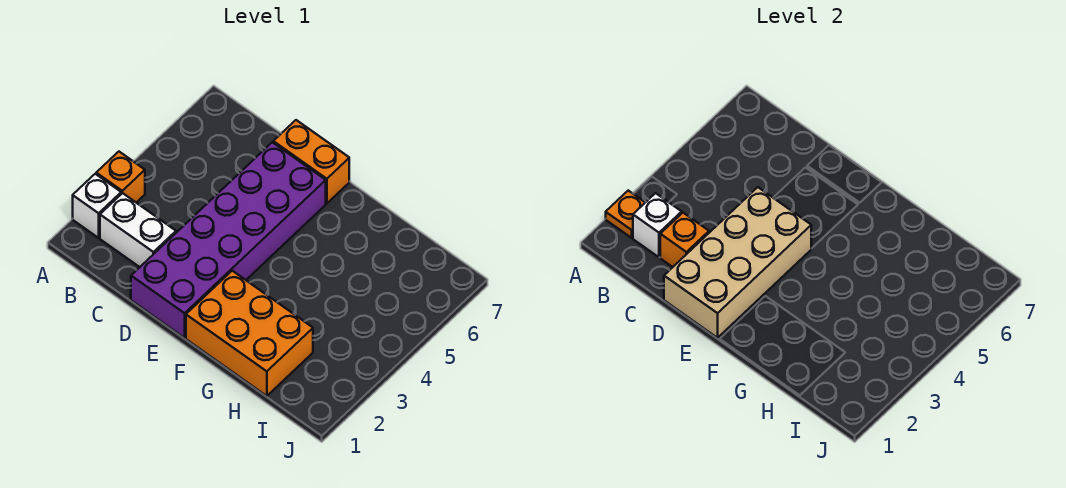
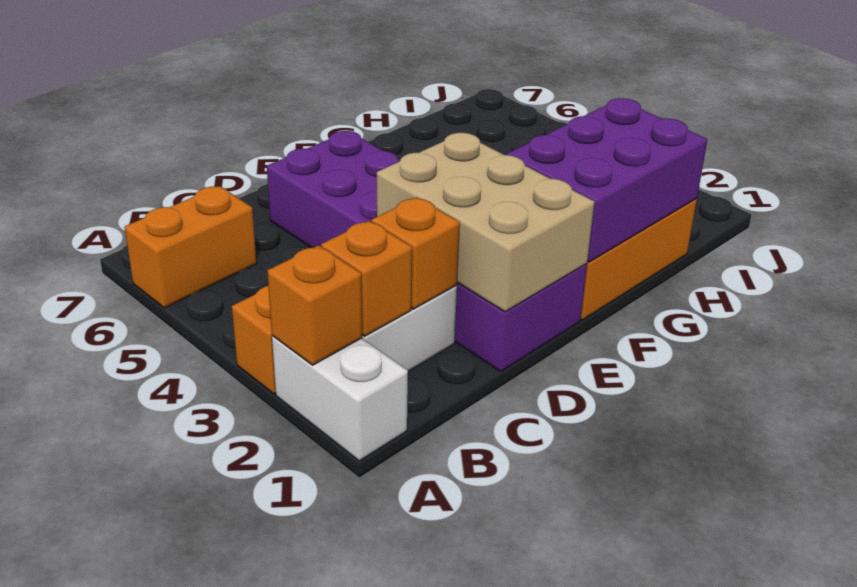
white brick A2 level 1 -> white brick A1:A2 level 1
orange plate A2 level 2 -> orange brick A2 level 2
white brick B2 level 2 -> orange brick B2 level 2
tan brick D1:E4 level 2 -> tan brick D1:E3 level 2
orange brick D7:E7 level 1 -> orange brick A6:B6 level 1
none -> purple brick F1:H2 level 2

